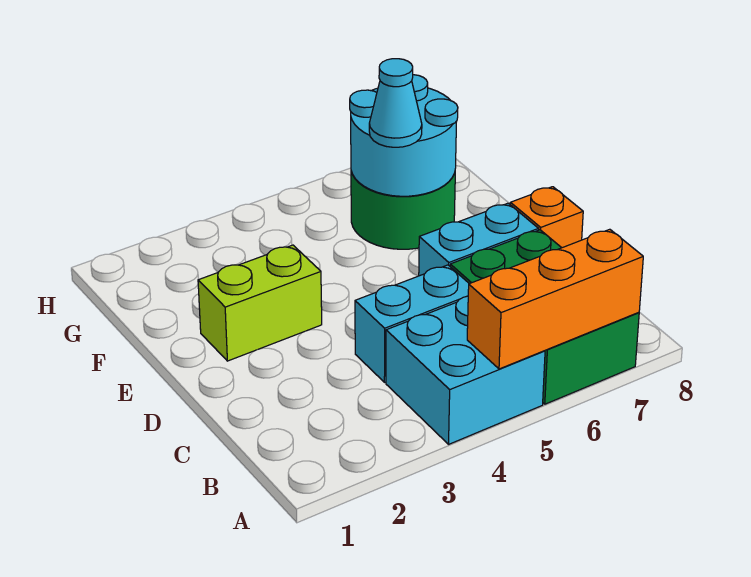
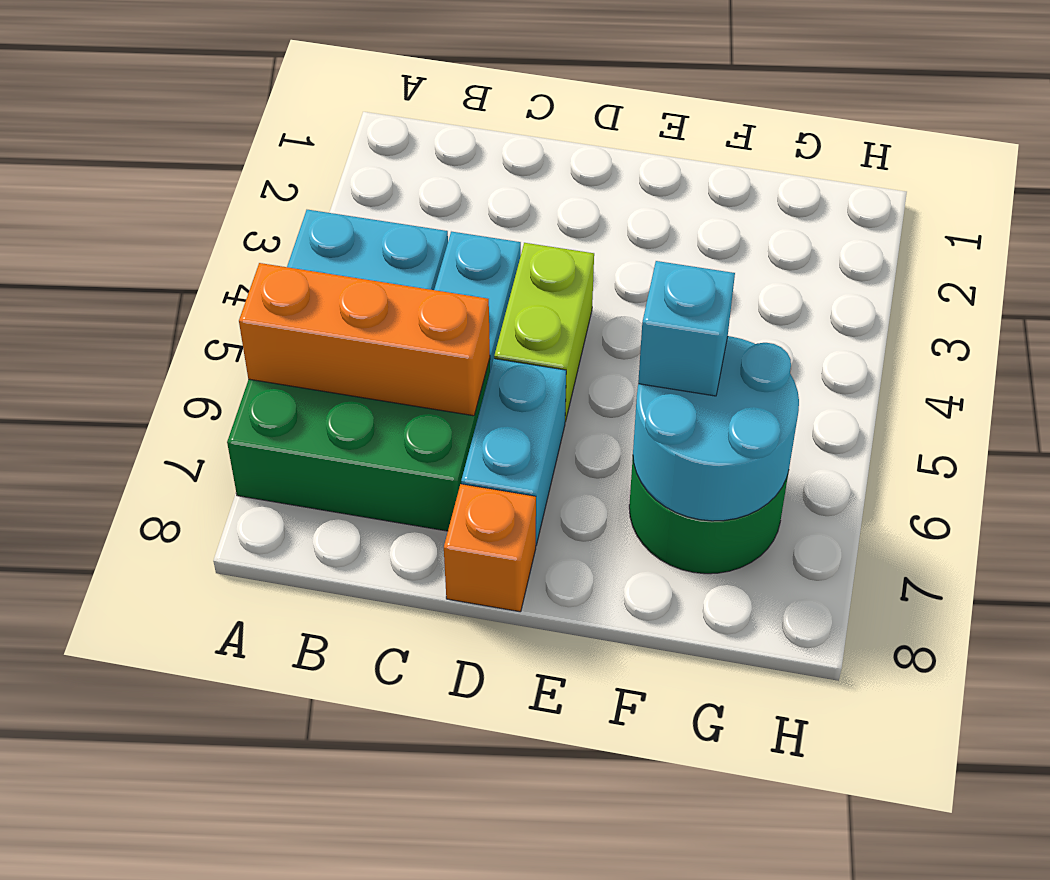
orange brick A5:A7 level 2 -> orange brick A6:C6 level 2
lime brick E2:E3 level 1 -> lime brick D4:D5 level 1
cyan cone F6 level 3 -> cyan brick F6 level 3

